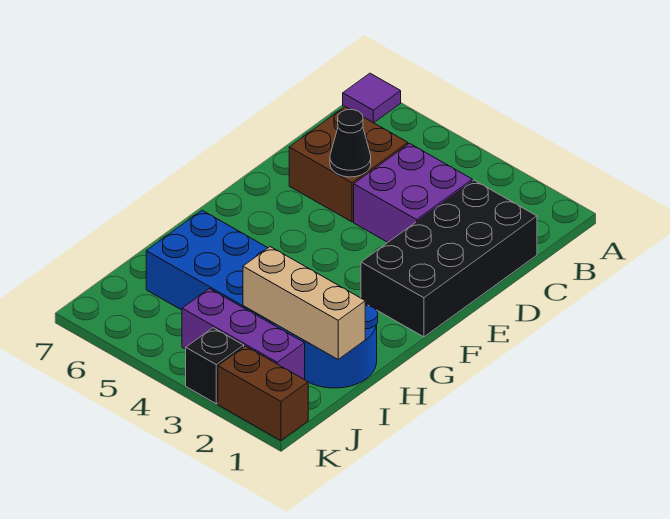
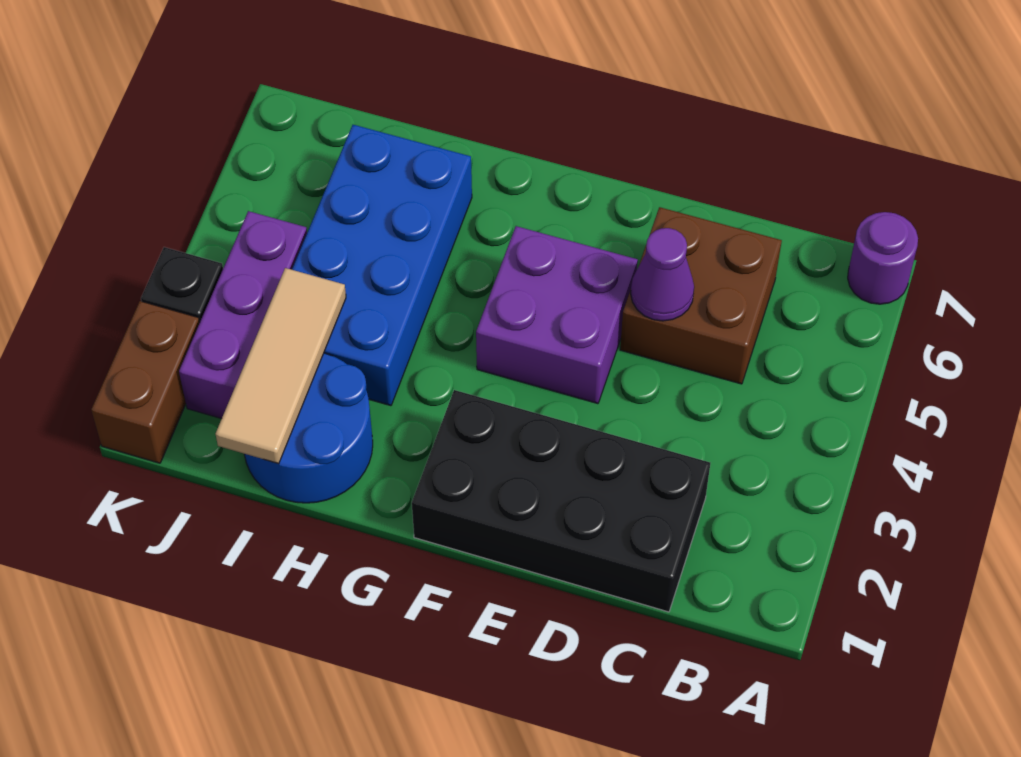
purple tile A7 level 1 -> purple round brick A7 level 1
purple brick C3:D4 level 1 -> purple brick E4:F5 level 1
black cone D5 level 2 -> purple cone D5 level 2
tan brick I1:I3 level 2 -> tan tile I1:I3 level 2

